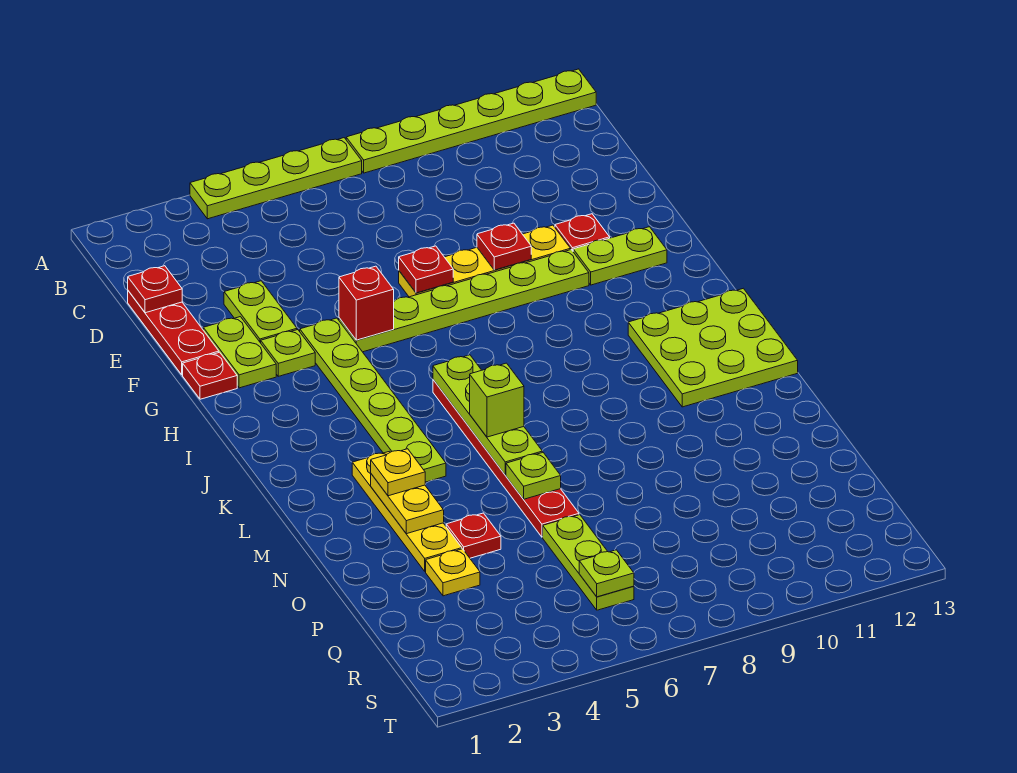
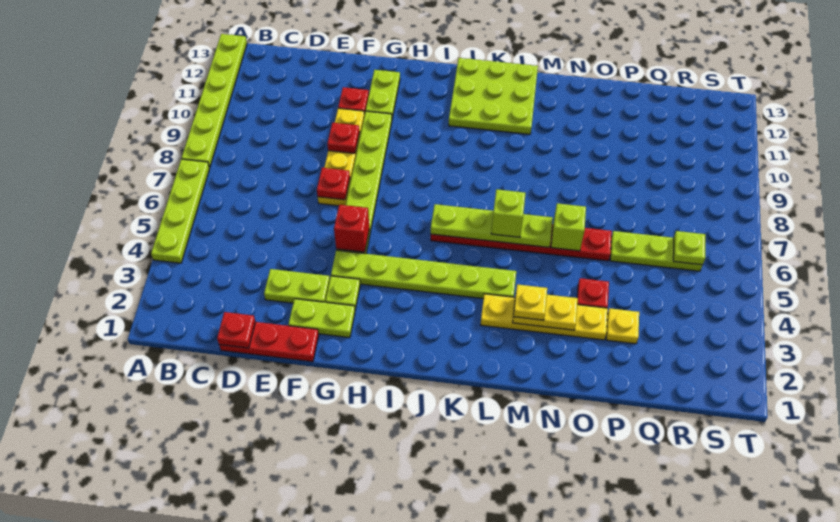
red plate G1 level 1 -> none
lime plate N6 level 2 -> lime brick N6 level 2

